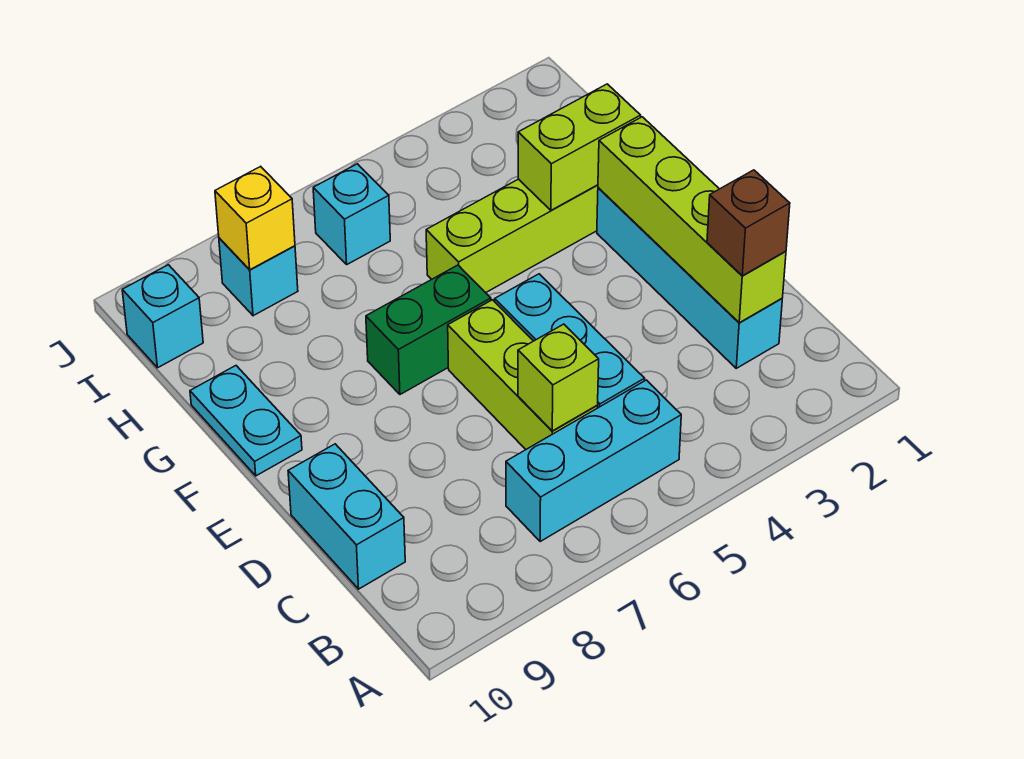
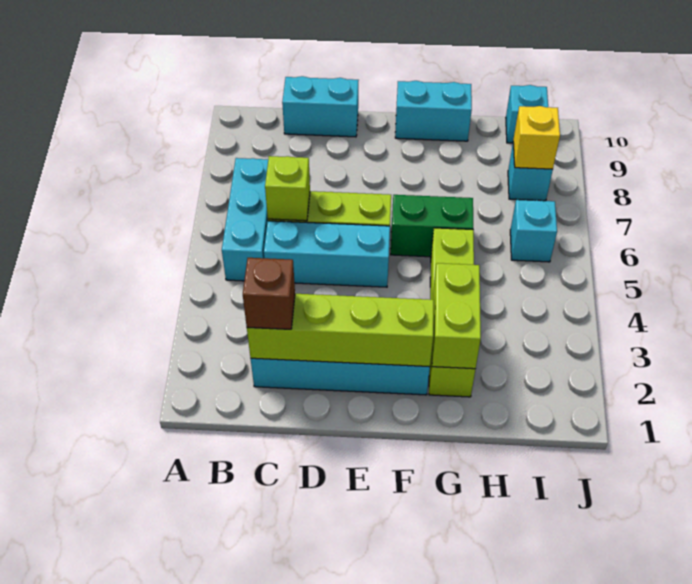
green brick F6:F7 level 1 -> green brick F6:G6 level 1
cyan plate F10:G10 level 1 -> cyan brick F10:G10 level 1

